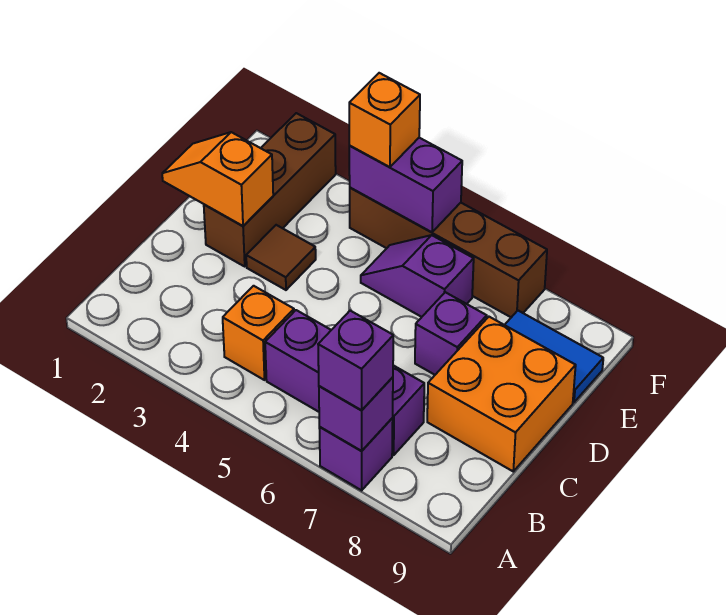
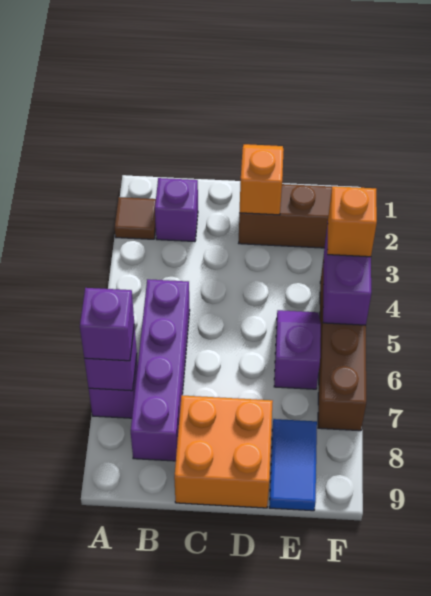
orange brick B4 level 1 -> none
purple brick B5:B7 level 1 -> purple brick B5:B8 level 1
brown tile D3 level 1 -> brown tile A2 level 1
purple brick D7 level 1 -> purple brick B2 level 1

